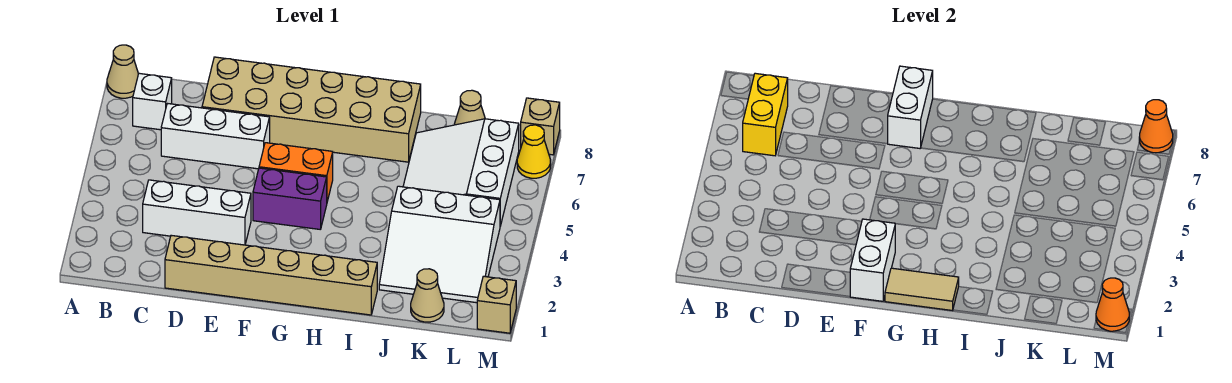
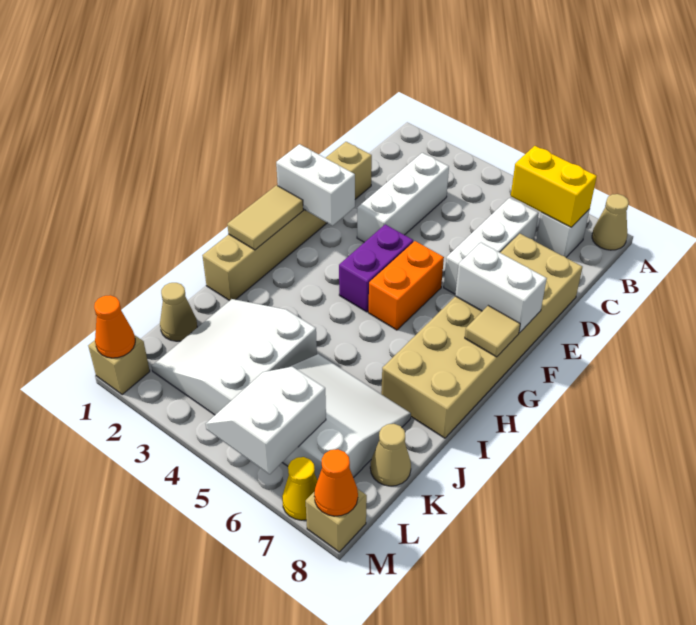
none -> tan tile G8 level 2
none -> white slope L5:M6 level 2 top 6

